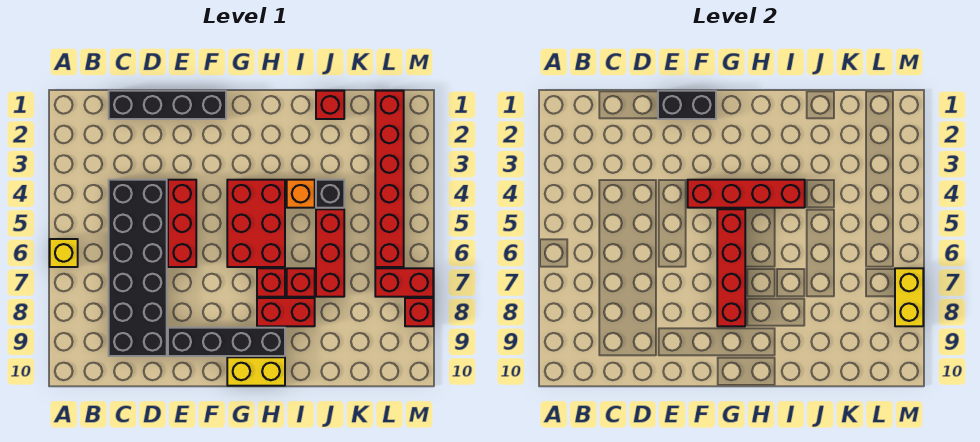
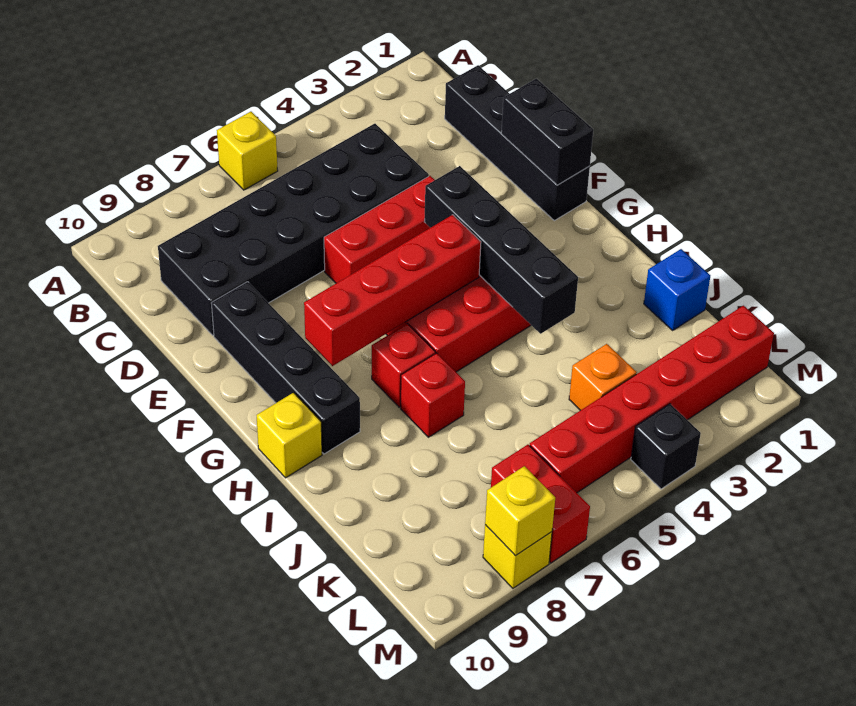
red brick F4:I4 level 2 -> black brick F4:I4 level 2
yellow brick G10:H10 level 1 -> yellow brick H10 level 1
red brick H8:I8 level 1 -> none
orange brick I4 level 1 -> orange brick K4 level 1
red brick J1 level 1 -> blue brick J1 level 1
black brick J4 level 1 -> black brick M4 level 1
red brick J5:J7 level 1 -> none
yellow brick M7:M8 level 2 -> yellow brick M8 level 2
red brick M8 level 1 -> yellow brick M8 level 1

